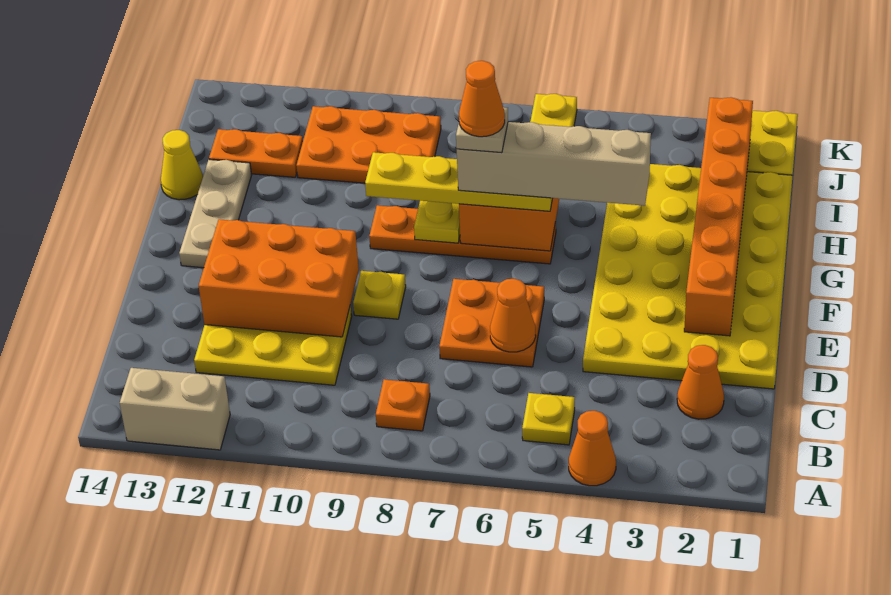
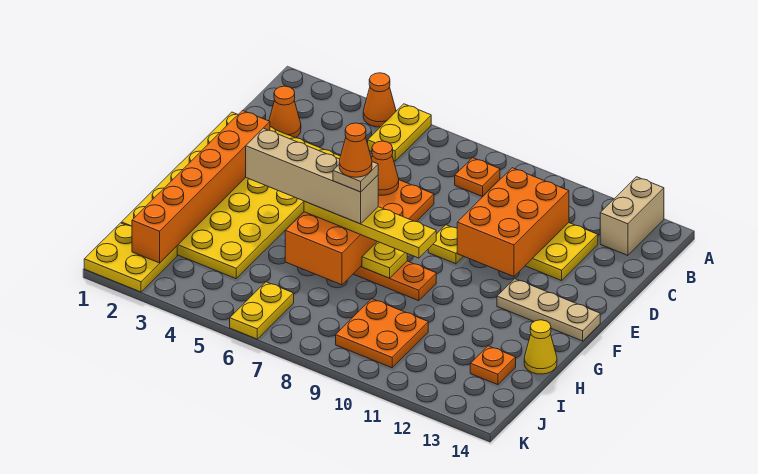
tan brick A12:A13 level 1 -> tan brick A13:B13 level 1
yellow plate B5 level 1 -> yellow plate A5:B5 level 1
orange brick D10:E12 level 2 -> orange brick C10:E11 level 2
tan plate F13:H13 level 1 -> tan plate F12:F14 level 1
orange plate I9:J11 level 1 -> orange plate I9:J10 level 1
orange plate I12:I13 level 1 -> orange plate I13 level 1

